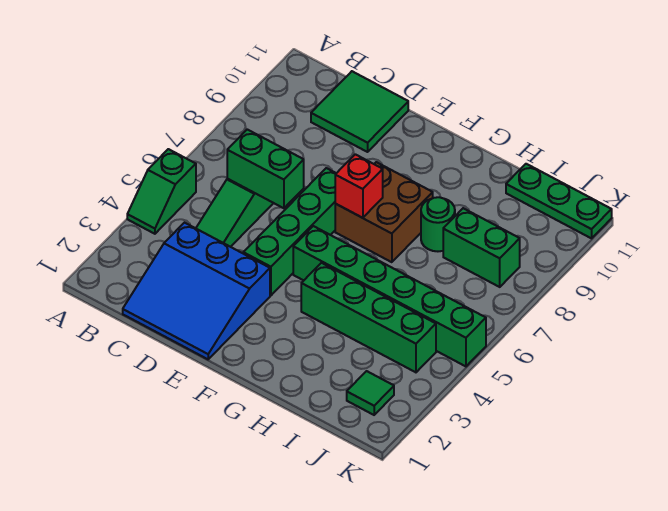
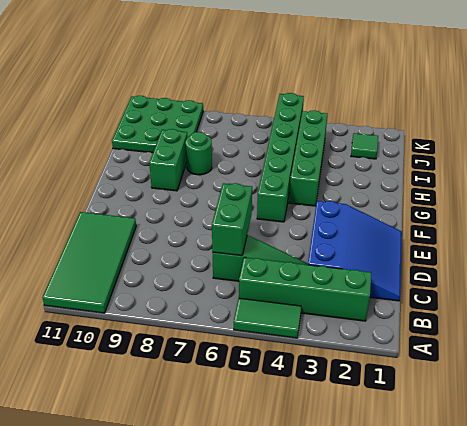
green slope A4:A5 level 1 top 5 -> green tile A4:A5 level 1
green tile C10:D11 level 1 -> green tile A10:D11 level 1
green brick E4:E7 level 1 -> green brick B2:B5 level 1
brown brick F7:G8 level 1 -> none
red brick F7 level 2 -> none
green brick I8:J8 level 1 -> green brick G9:H9 level 1
green plate I11:K11 level 1 -> green plate I9:K11 level 1

